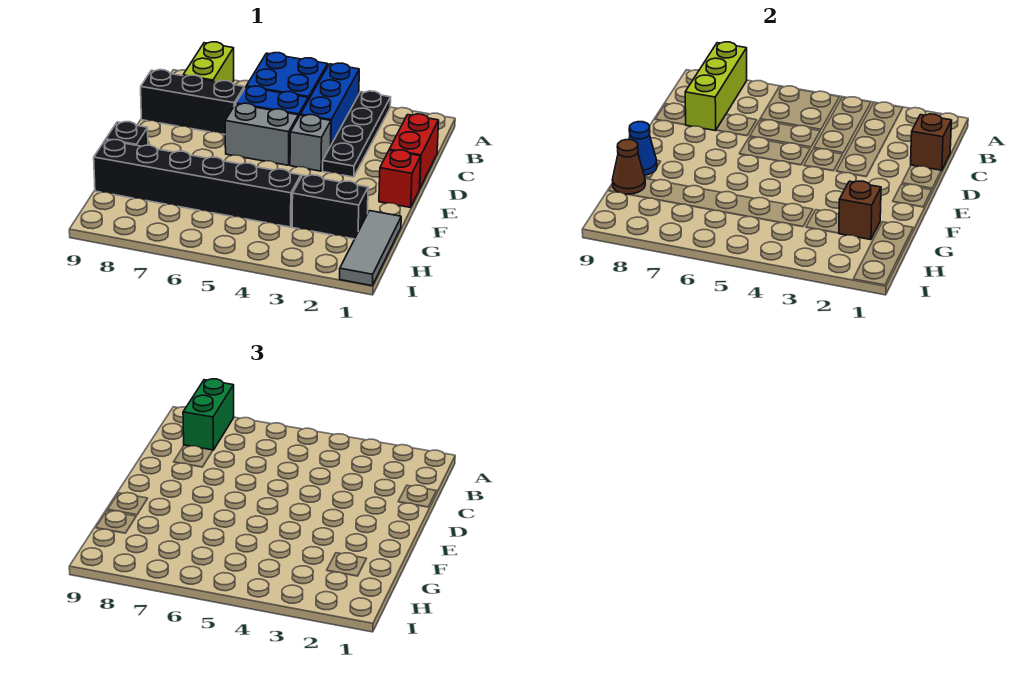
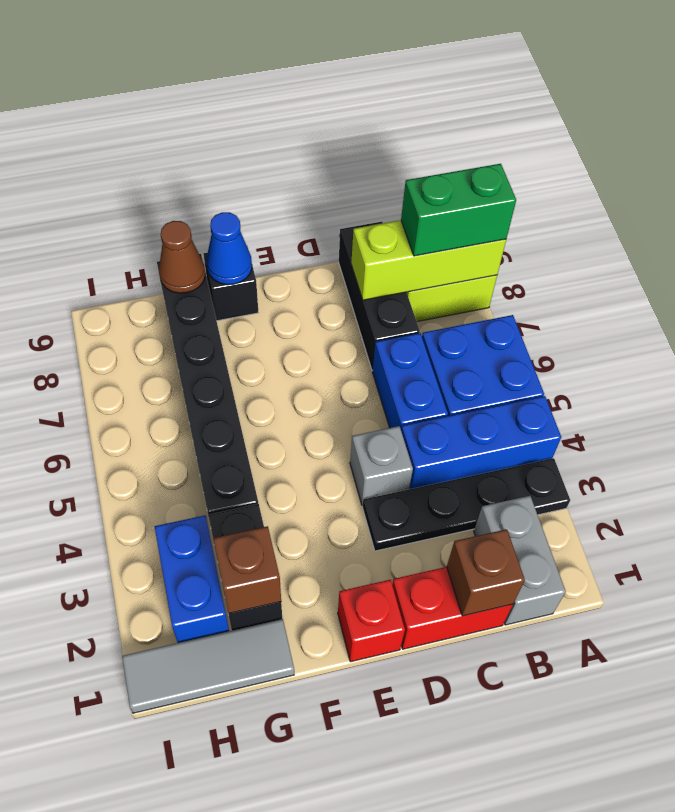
grey brick D5:D6 level 1 -> grey brick B1:B2 level 1
none -> blue brick H2:H3 level 1

